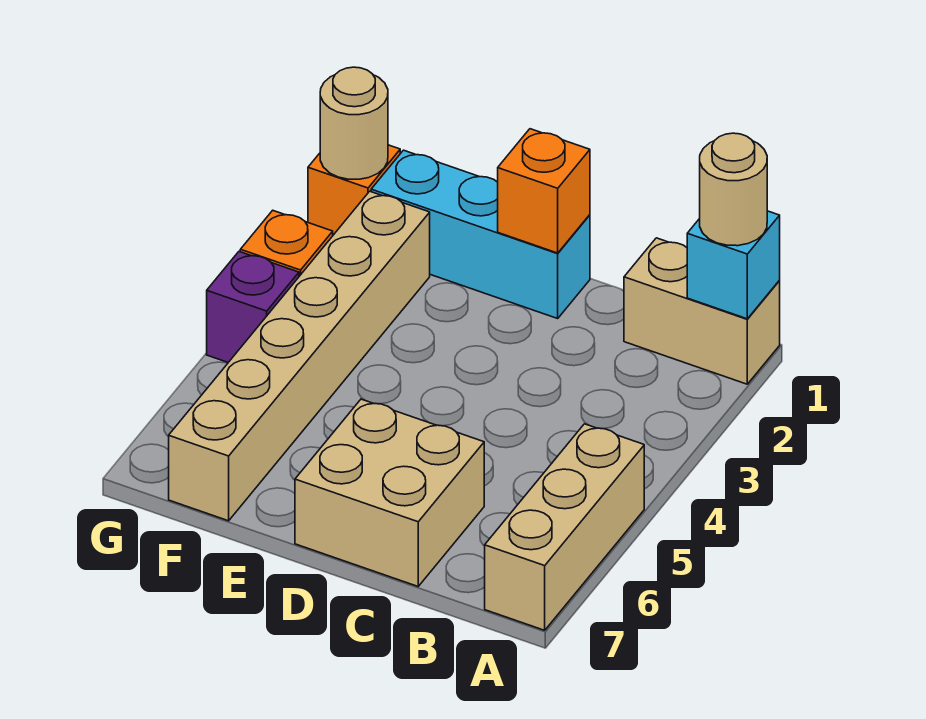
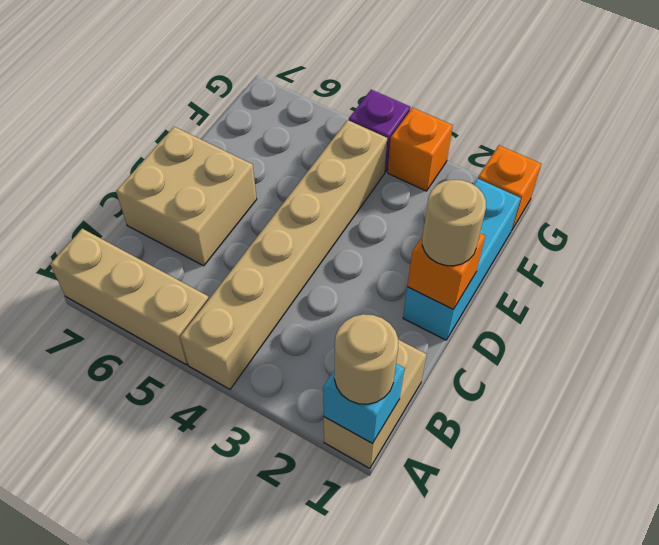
tan brick F2:F7 level 1 -> tan brick A4:F4 level 1
tan round brick G1 level 2 -> tan round brick D1 level 3

